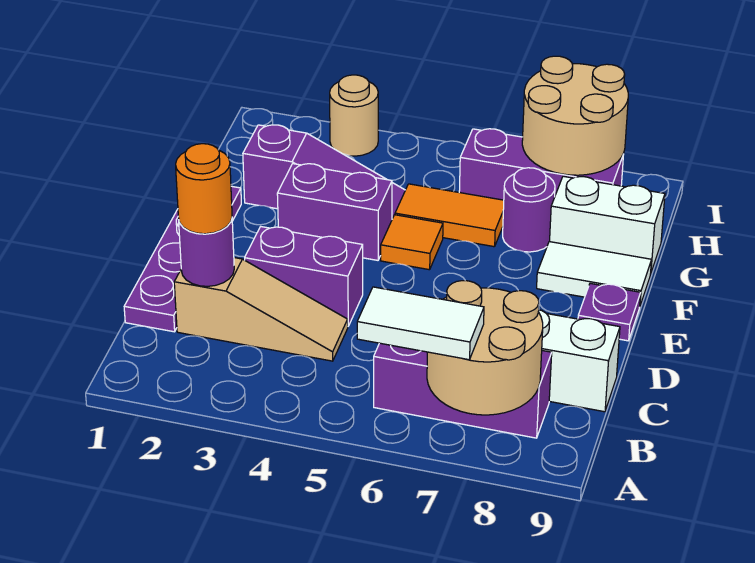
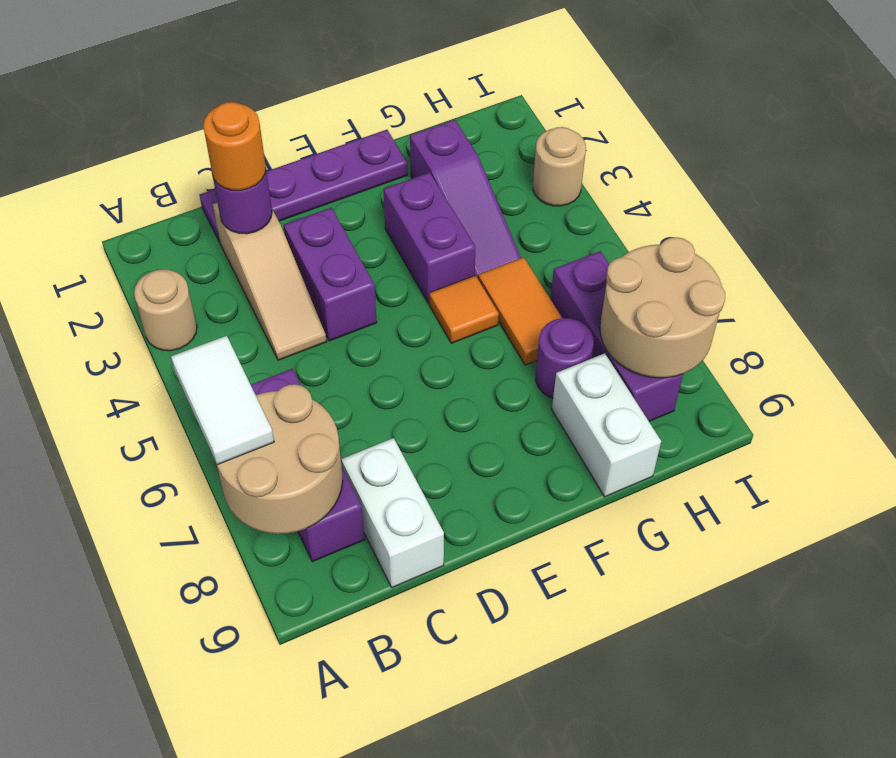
none -> tan round brick A3 level 1
purple plate E9 level 1 -> none
white tile F8:F9 level 1 -> none

